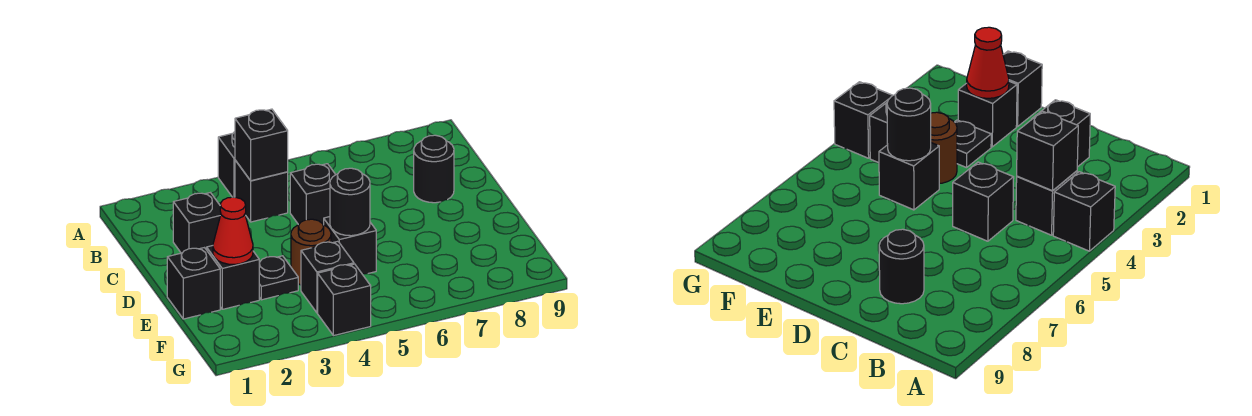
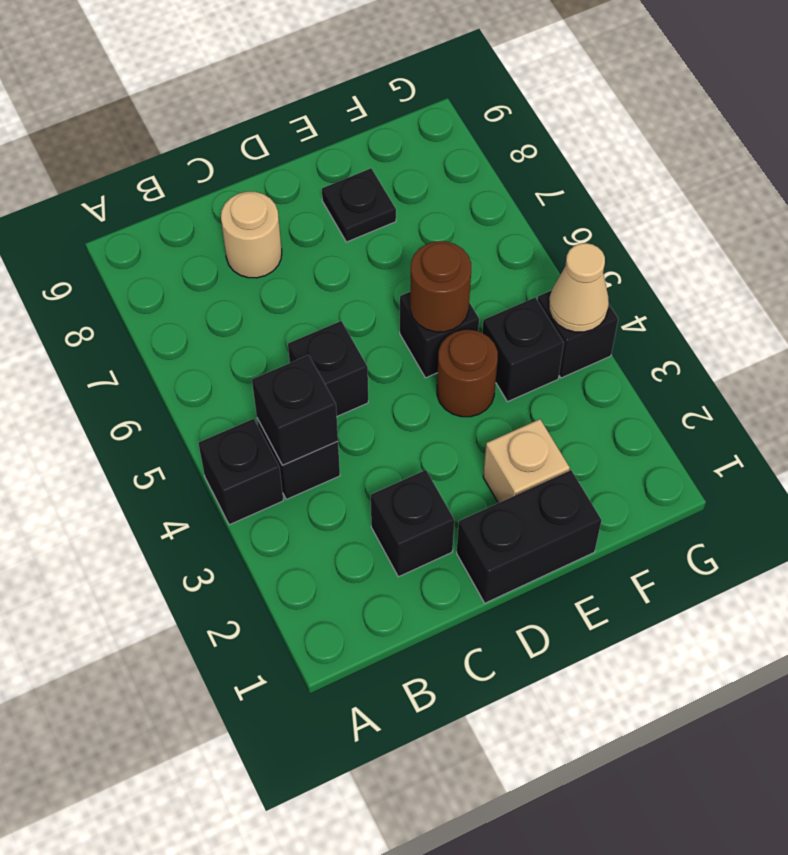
black round brick C8 level 1 -> tan round brick C8 level 1
black brick E1 level 1 -> black brick D1:E1 level 1
black brick E2 level 1 -> tan brick E2 level 1
red cone E2 level 2 -> none
black plate E3 level 1 -> black plate E8 level 1
black round brick E5 level 2 -> brown round brick E5 level 2
none -> tan cone G4 level 2

